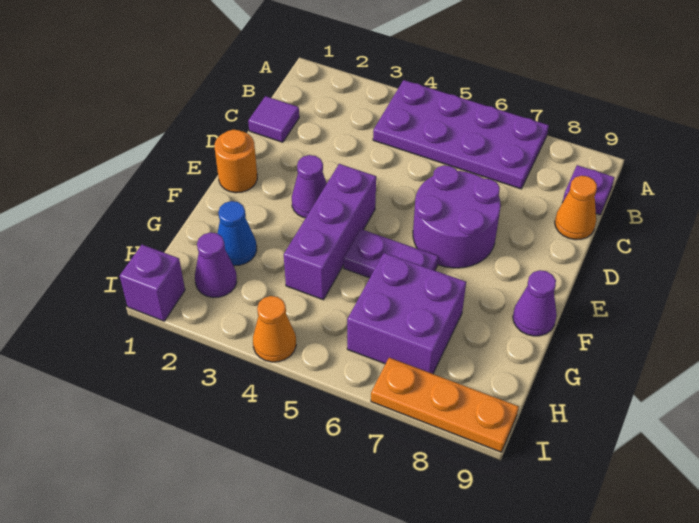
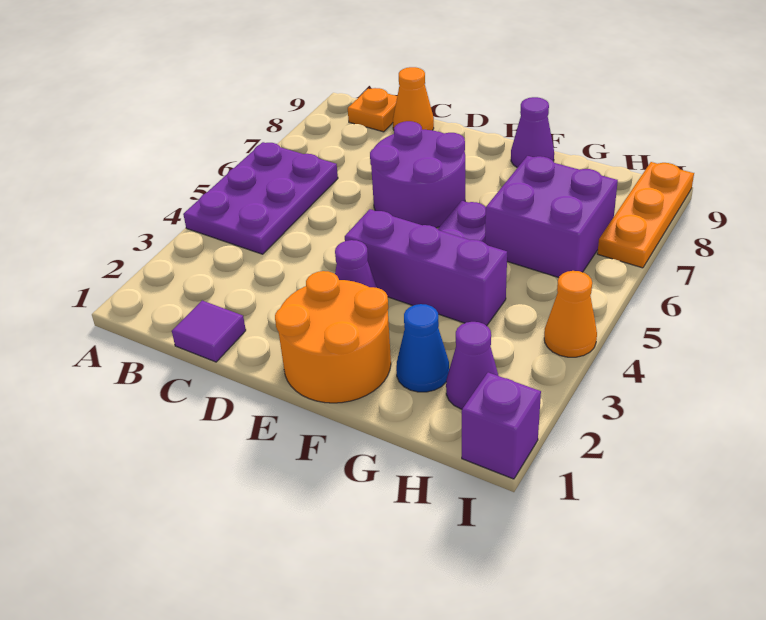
purple plate A4:B7 level 1 -> purple plate A4:B6 level 1
purple plate B9 level 1 -> orange plate B9 level 1
orange round brick E1 level 1 -> orange round brick E1:F2 level 1

